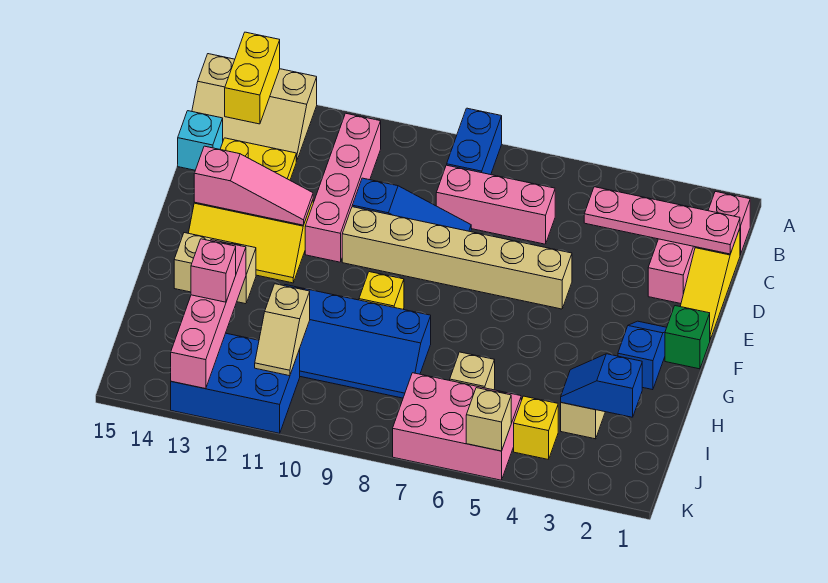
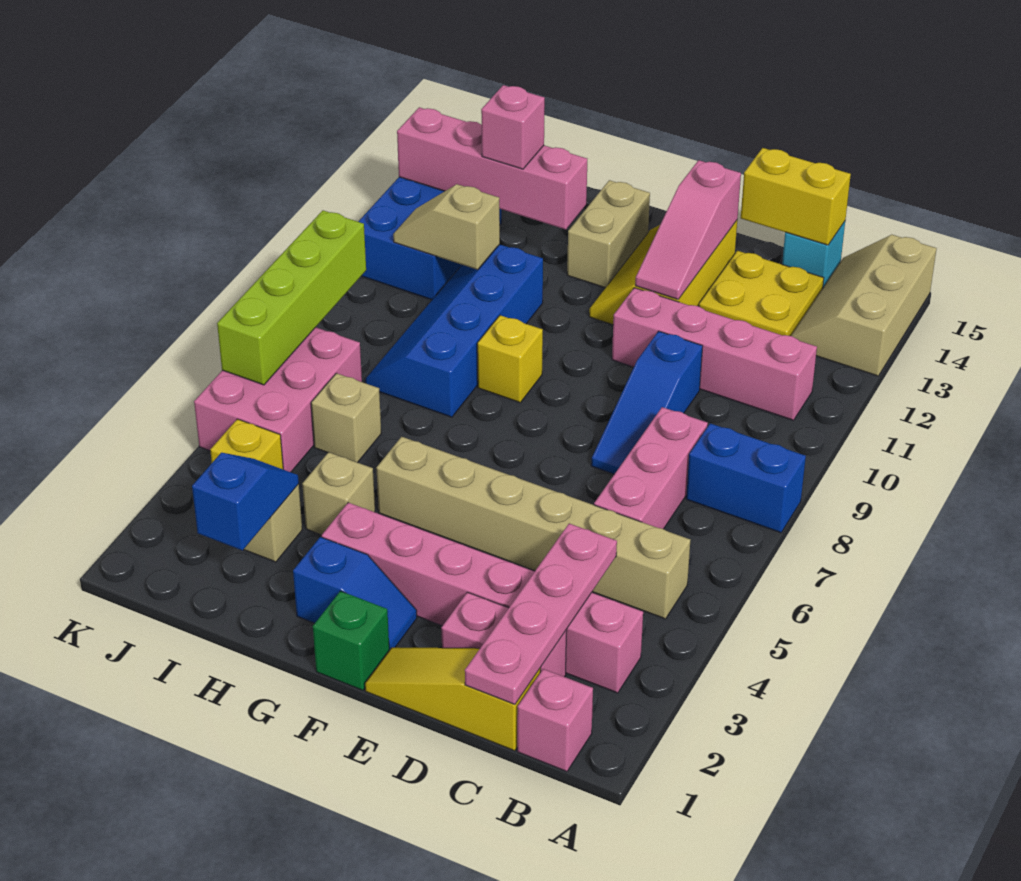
yellow brick A14:B14 level 2 -> yellow brick C15:D15 level 2
none -> pink brick B3:G3 level 1
tan brick E5:E10 level 1 -> tan brick B5:G5 level 1
tan brick K5 level 2 -> tan brick H4 level 1
none -> lime brick K6:K9 level 2

